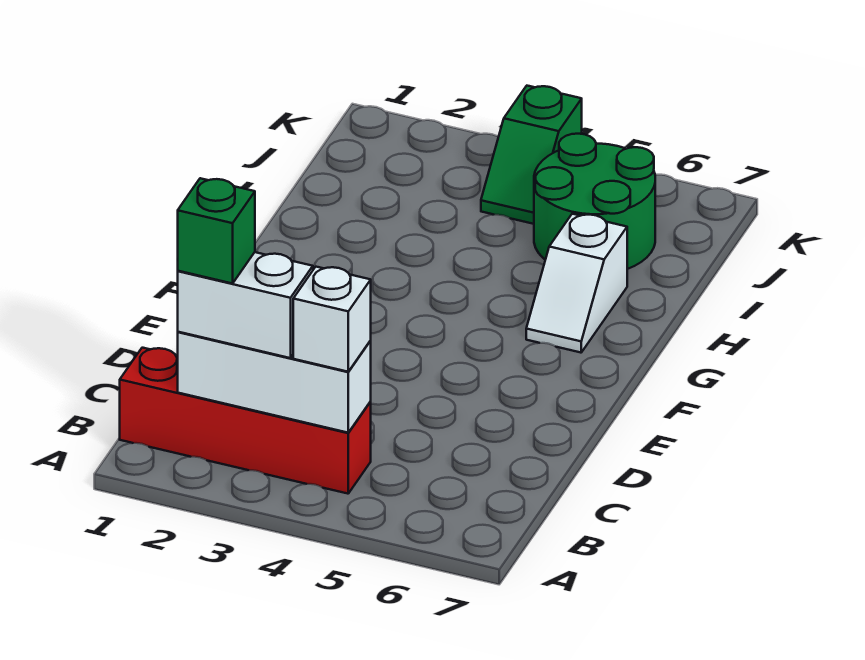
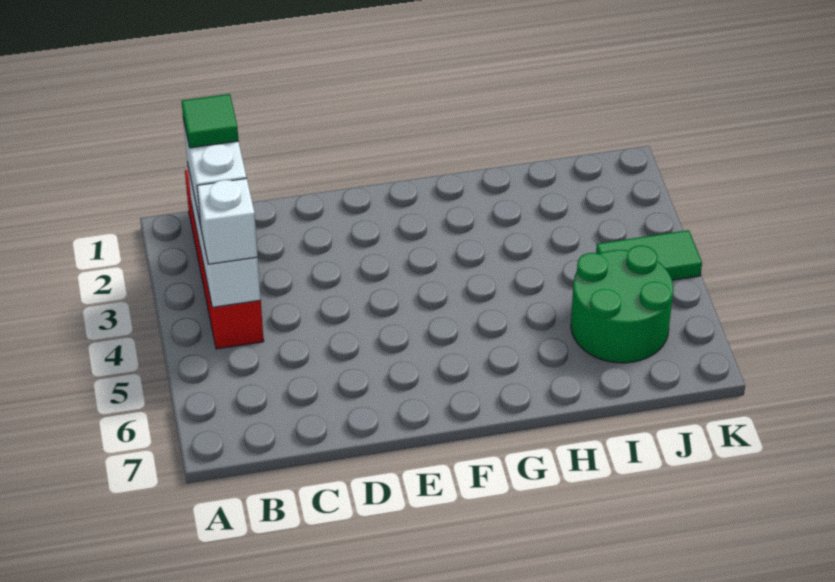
green brick B2 level 4 -> green tile B2 level 4
white slope G6:H6 level 1 top H -> none
green slope J4:K4 level 1 top K -> green tile J4:K4 level 1

